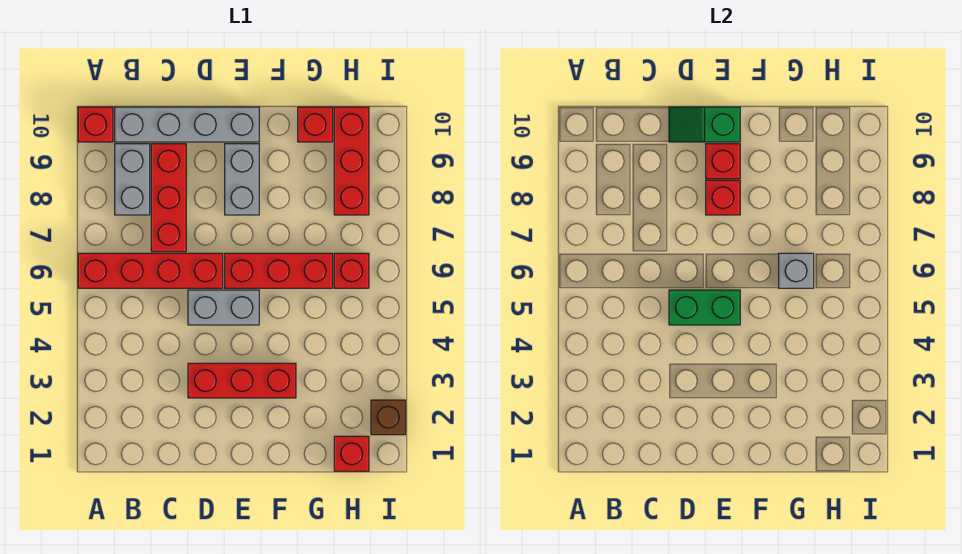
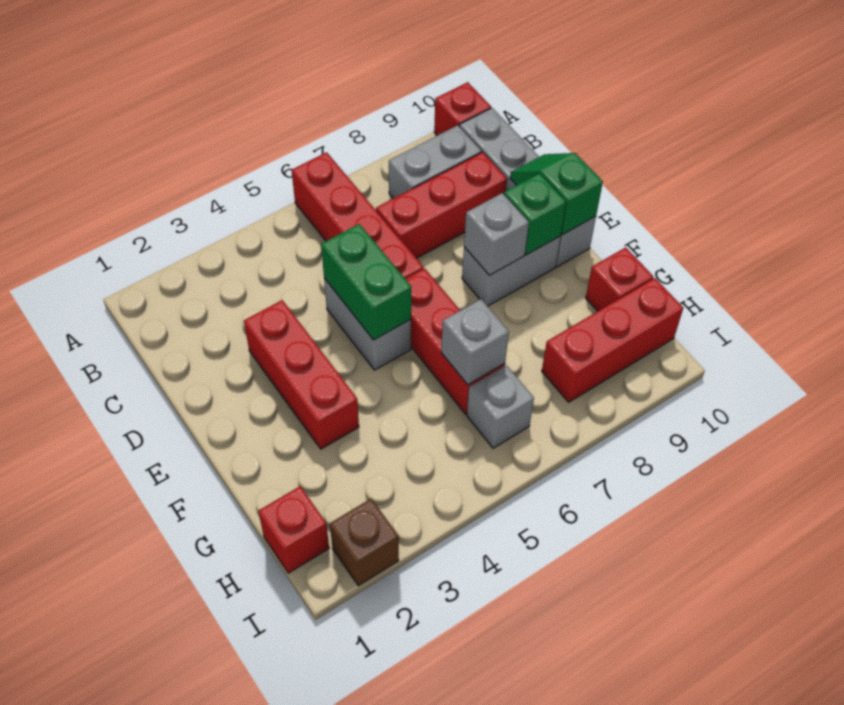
red brick E8 level 2 -> grey brick E8 level 2
red brick E9 level 2 -> green brick E9 level 2
red brick H6 level 1 -> grey brick H6 level 1

